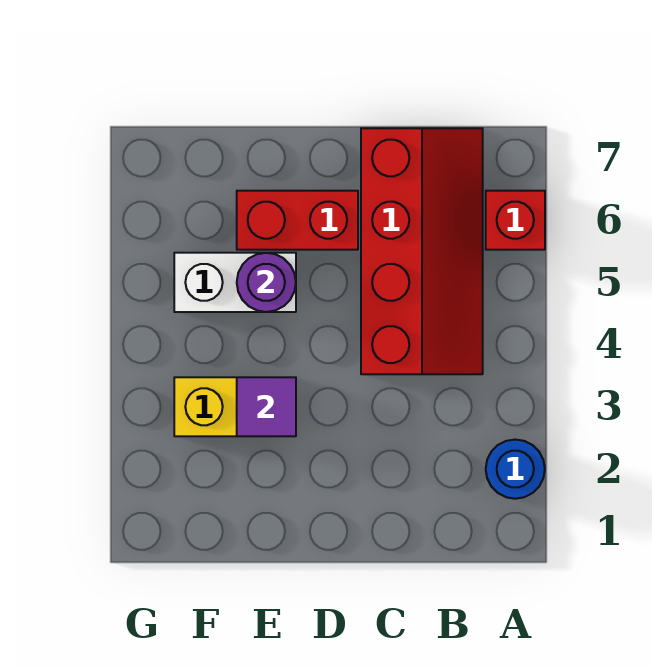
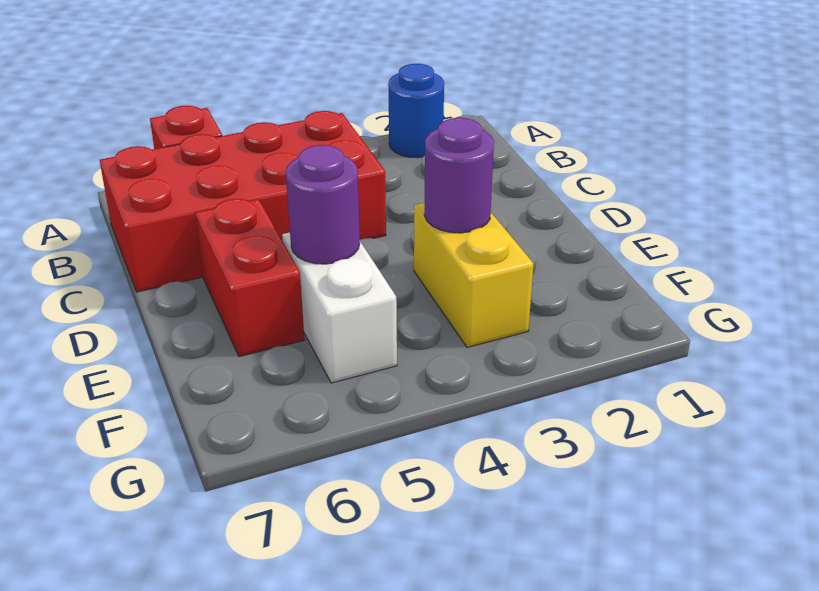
red slope B4:C7 level 1 top C -> red brick B4:C7 level 1
purple tile E3 level 2 -> purple round brick E3 level 2

